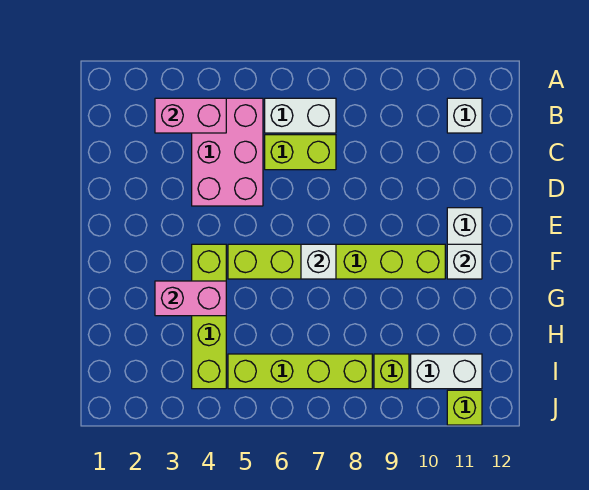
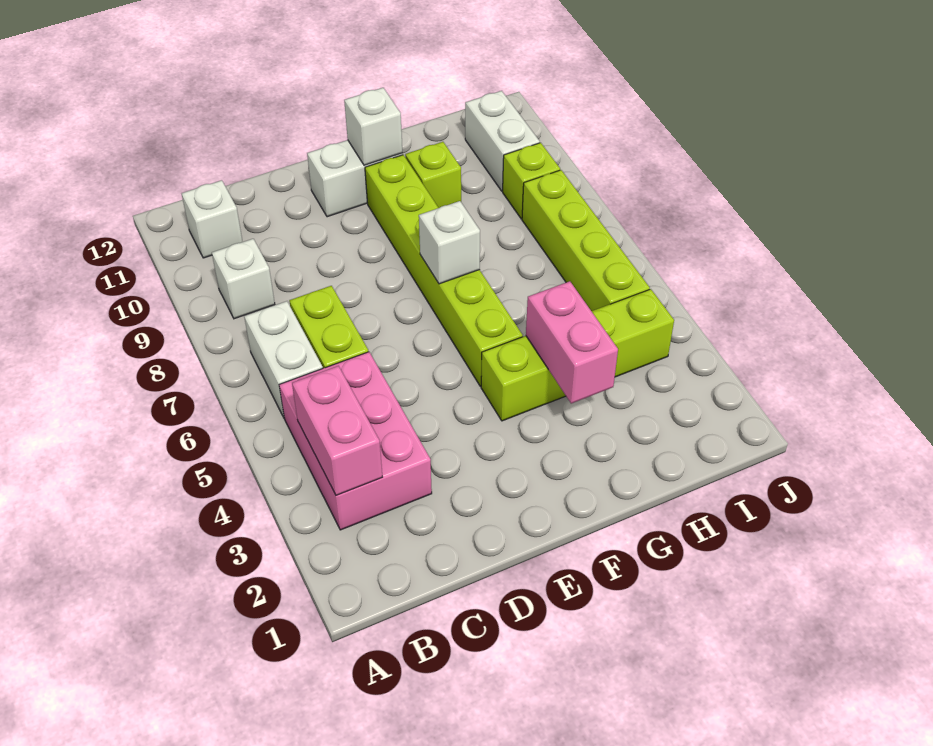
pink brick B4:D5 level 1 -> pink brick B3:C5 level 1
none -> white brick B9 level 1
lime brick J11 level 1 -> lime brick G10 level 1

